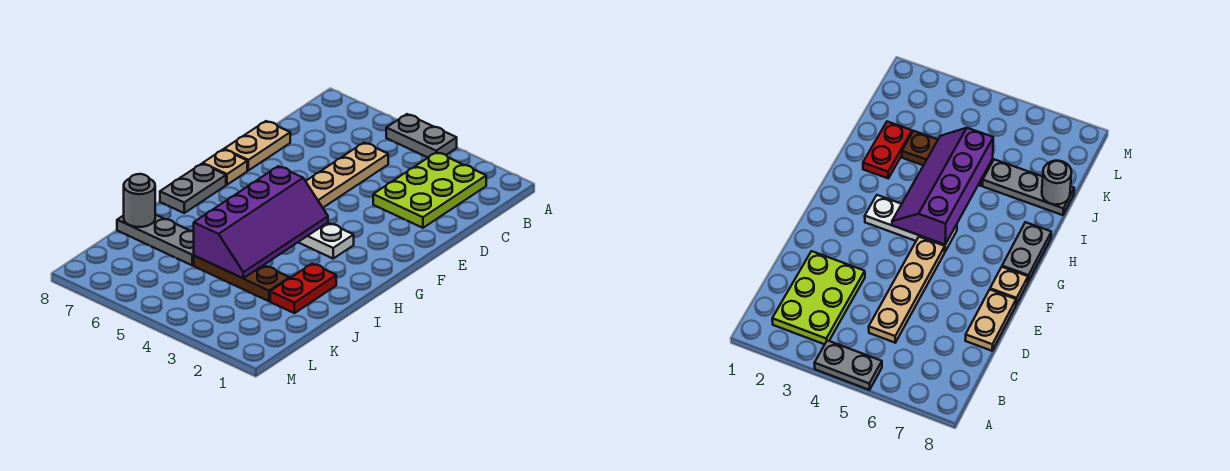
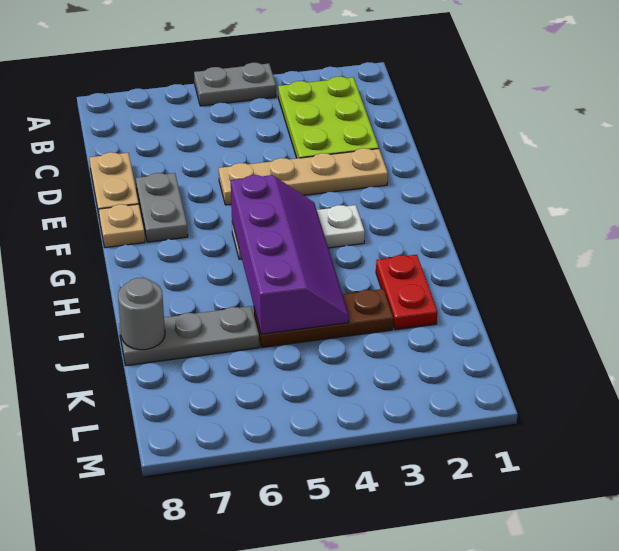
tan plate C5:F5 level 1 -> tan plate E2:E5 level 1
grey plate G8:H8 level 1 -> grey plate E7:F7 level 1

